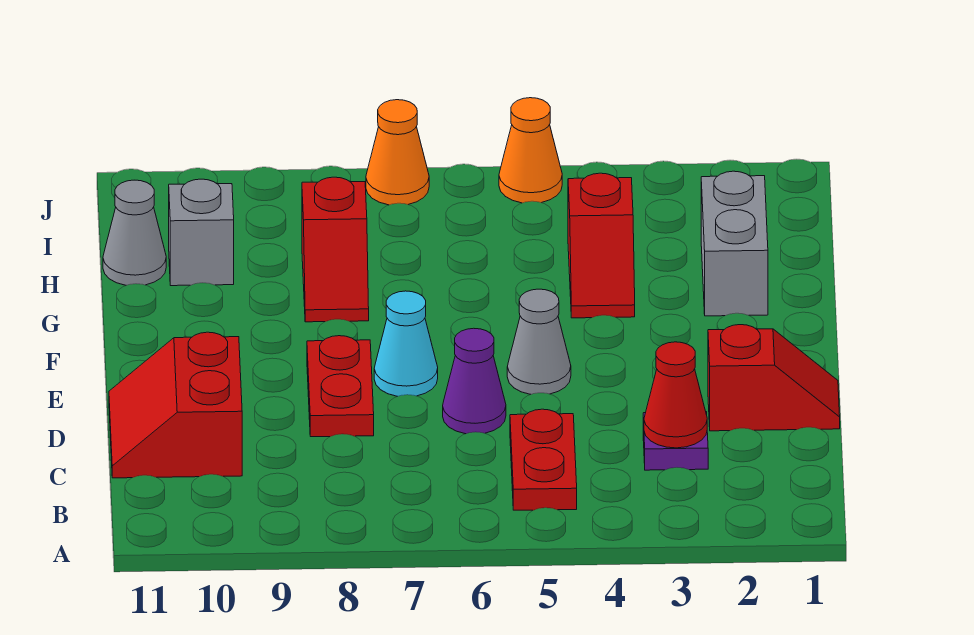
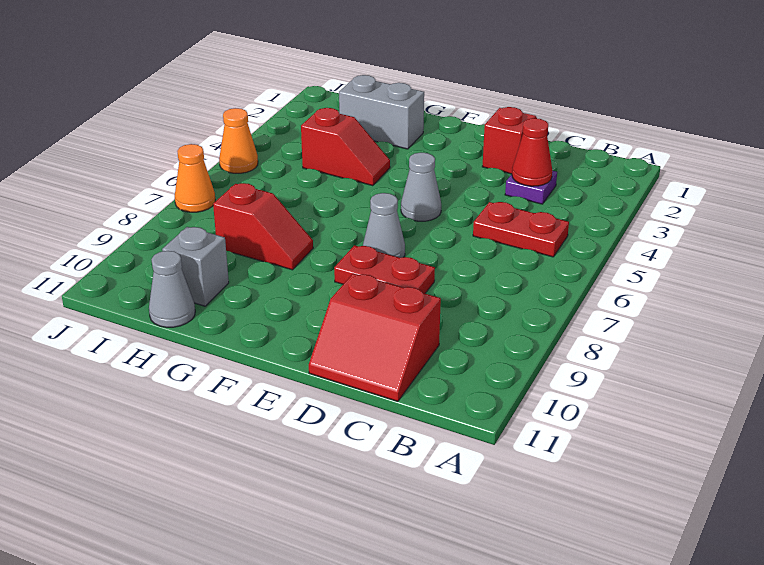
purple cone D6 level 1 -> none
cyan cone E7 level 1 -> grey cone E7 level 1

